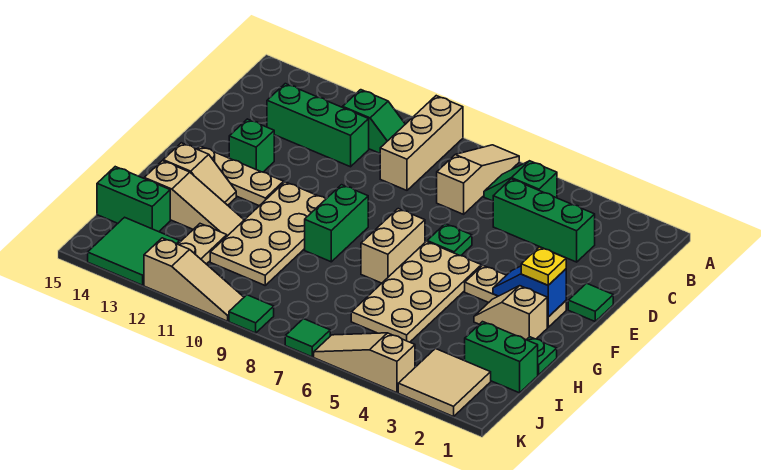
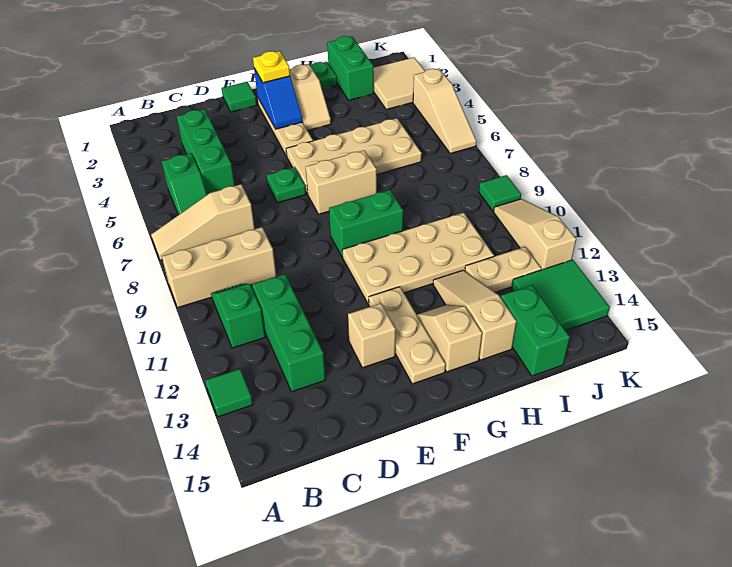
green brick E13 level 1 -> tan brick E13 level 1
green tile K7 level 1 -> green tile A13 level 1

